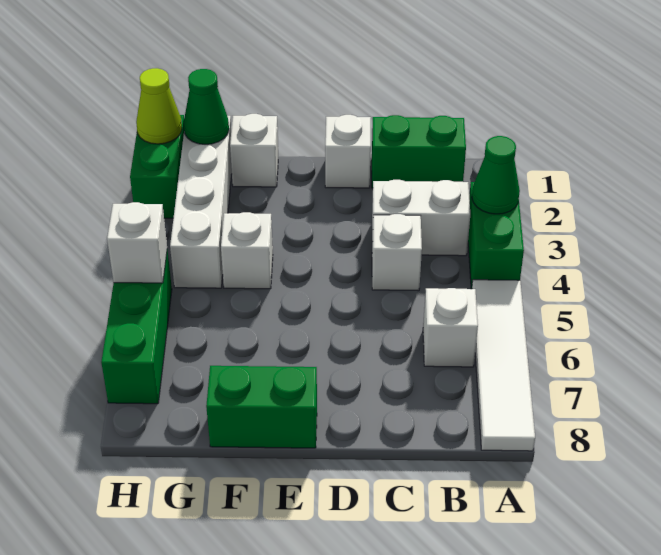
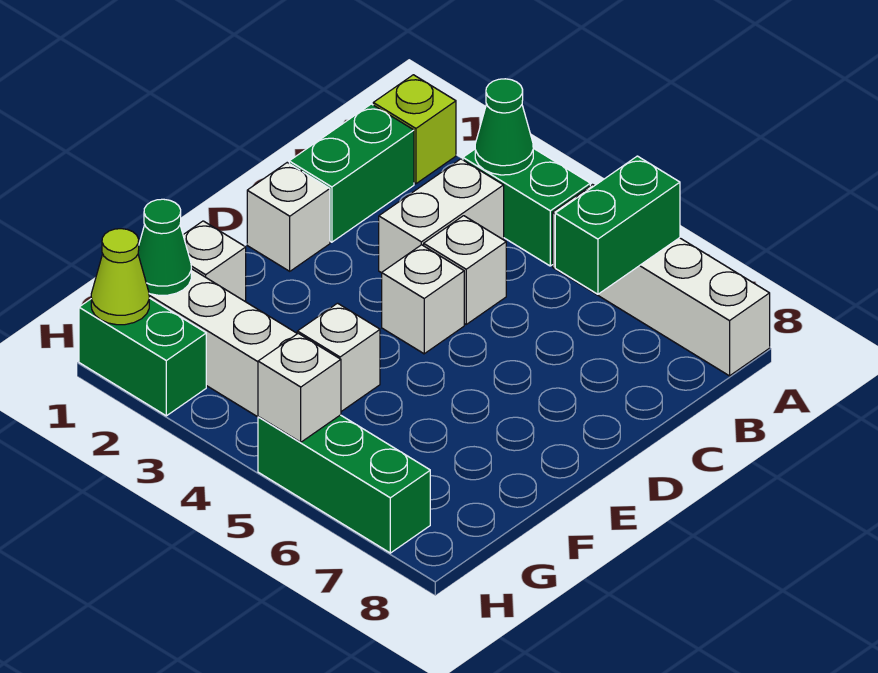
none -> lime brick A1 level 1
white tile A5:A8 level 1 -> white brick A5:A8 level 1
white brick B6 level 1 -> white brick D4 level 1
green brick E8:F8 level 1 -> green brick A6:B6 level 2

